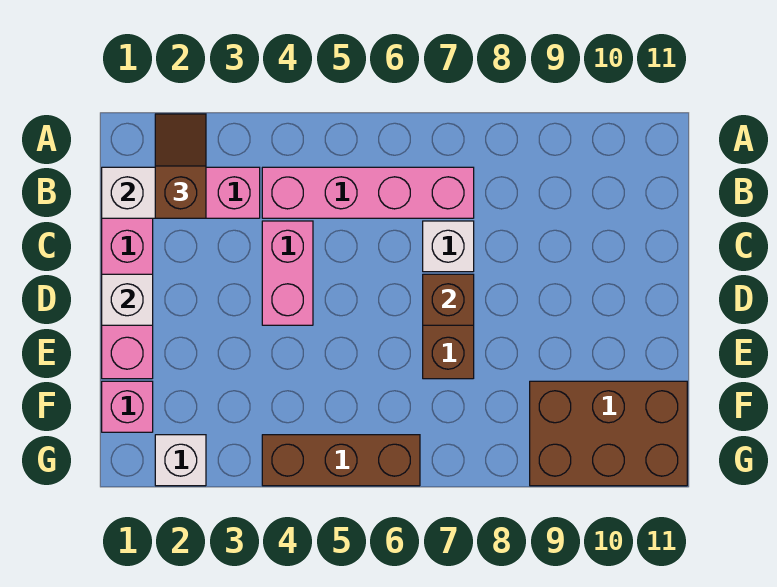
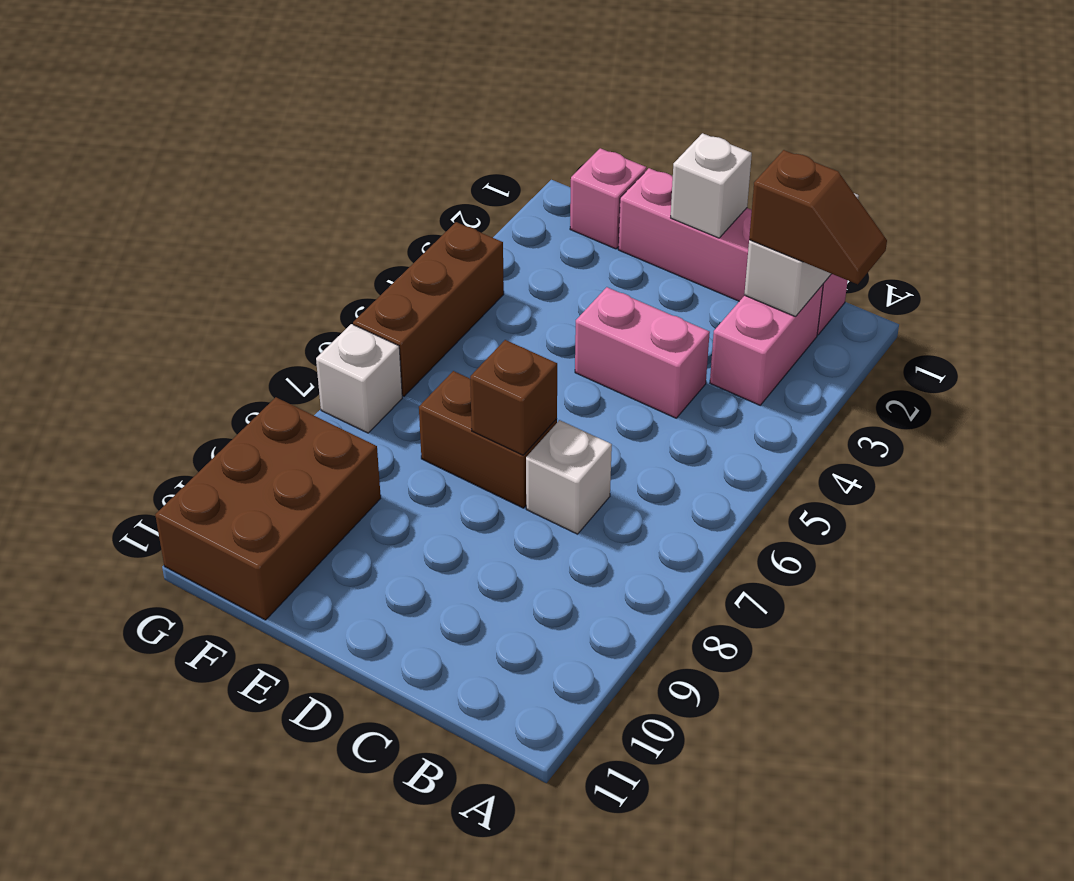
pink brick B4:B7 level 1 -> none
white brick G2 level 1 -> white brick G7 level 1

